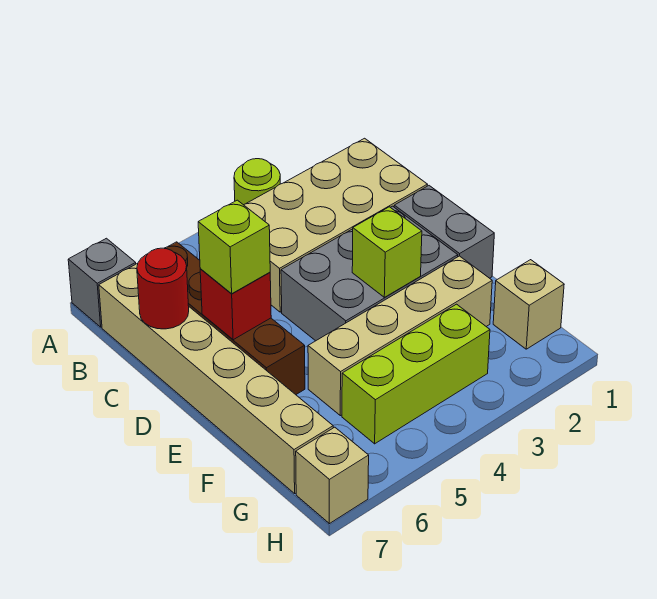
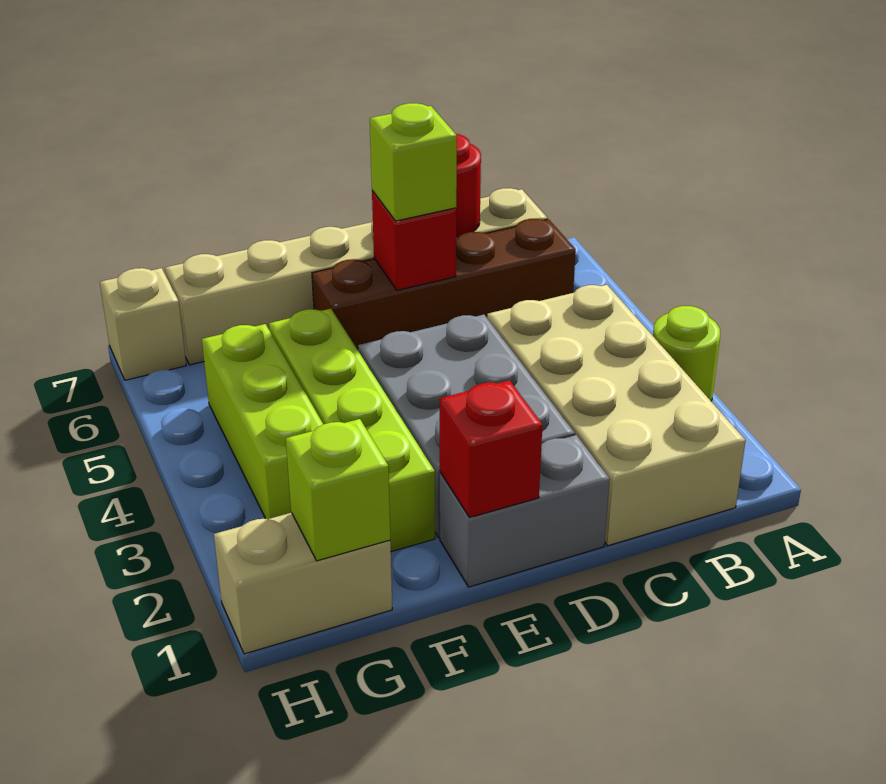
grey brick A7 level 1 -> none
none -> red brick E1 level 2
lime brick E3 level 2 -> lime brick G1 level 2
tan brick F2:F5 level 1 -> lime brick F2:F5 level 1
tan brick G1 level 1 -> tan brick G1:H1 level 1

